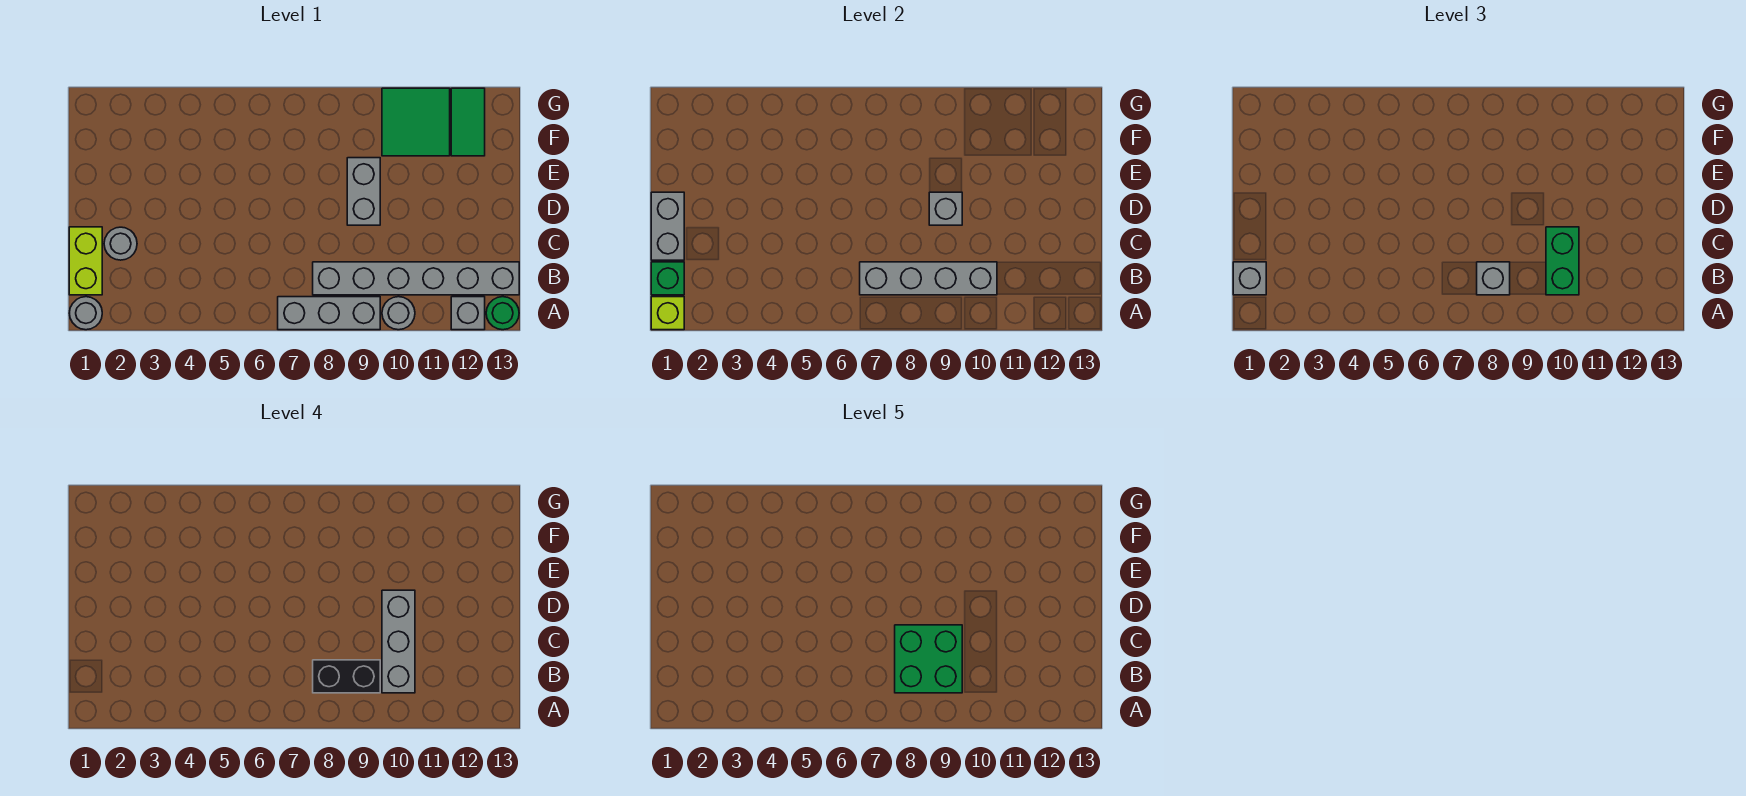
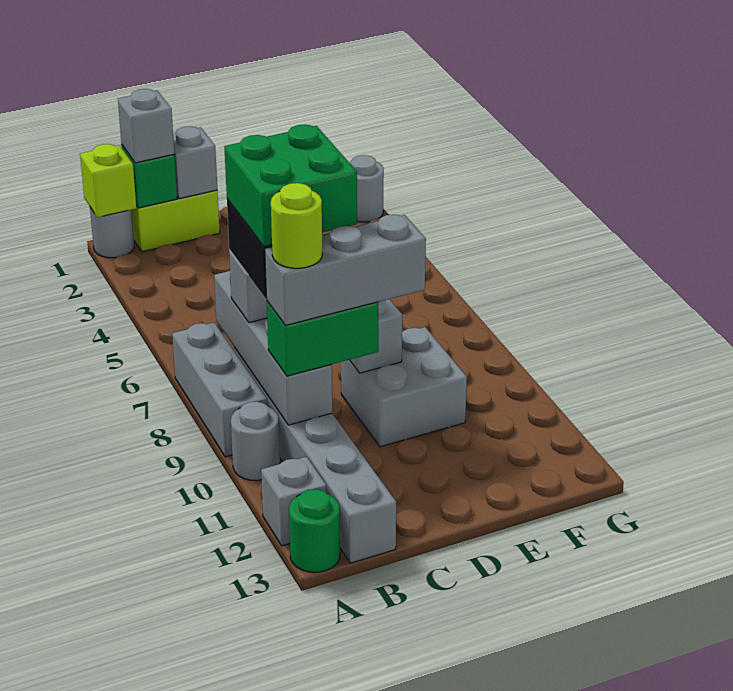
none -> lime round brick B10 level 5
grey brick C1:D1 level 2 -> grey brick C1 level 2
grey round brick C2 level 1 -> grey round brick G2 level 1
grey brick D9:E9 level 1 -> grey brick D9:E10 level 1
green tile F10:G11 level 1 -> none
green tile F12:G12 level 1 -> none

